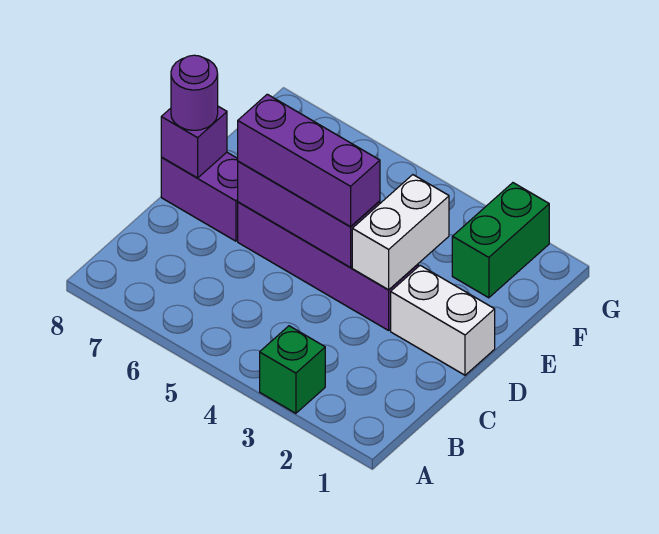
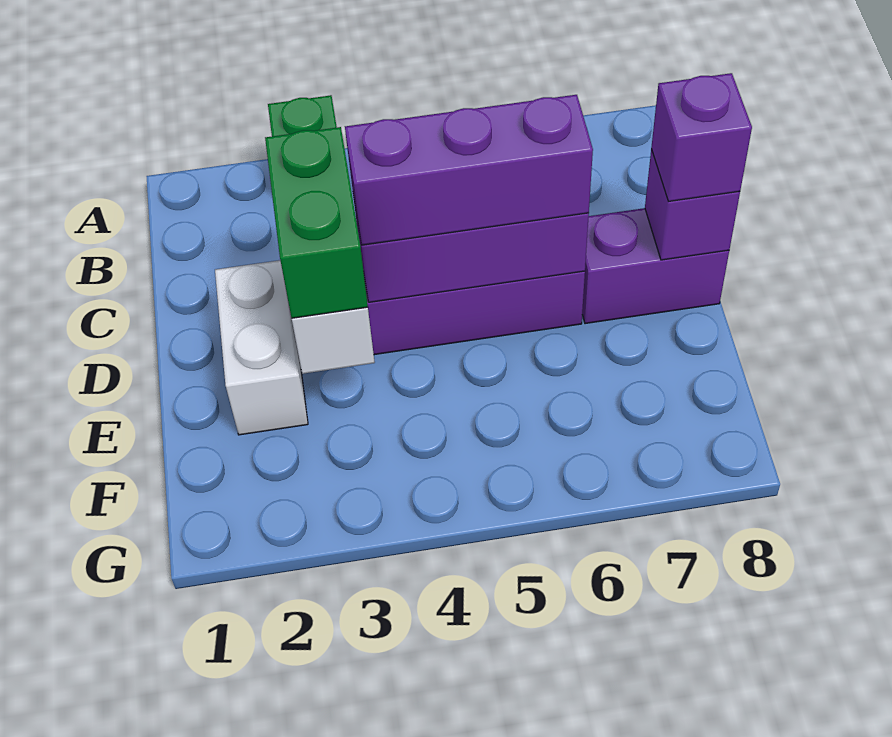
white brick D1:D2 level 1 -> white brick D2:E2 level 1
purple round brick D8 level 3 -> purple brick D8 level 3
green brick F2:G2 level 1 -> green brick D3:E3 level 3

